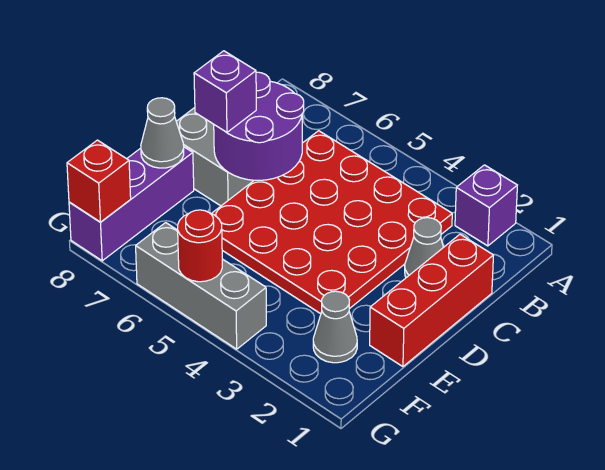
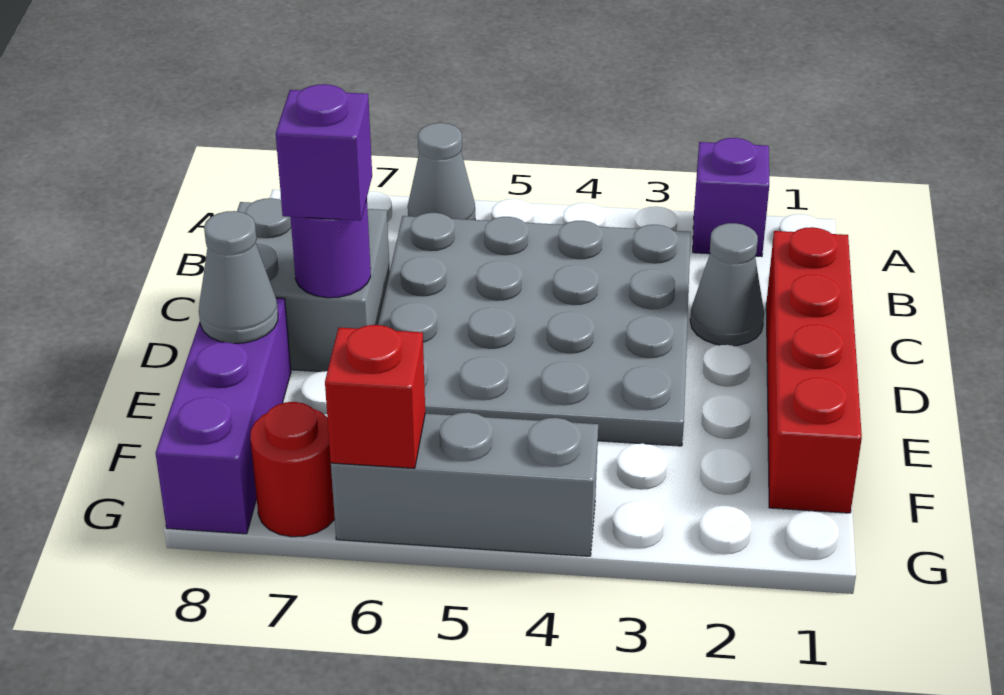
red plate B3:E6 level 1 -> grey plate B3:E6 level 1
red brick C1:E1 level 1 -> red brick C1:F1 level 1
purple round brick C6:D7 level 2 -> purple round brick D7 level 2
grey cone F2 level 1 -> grey cone A6 level 1
red round brick G5 level 2 -> red round brick G7 level 1
red brick G8 level 2 -> red brick G6 level 2

